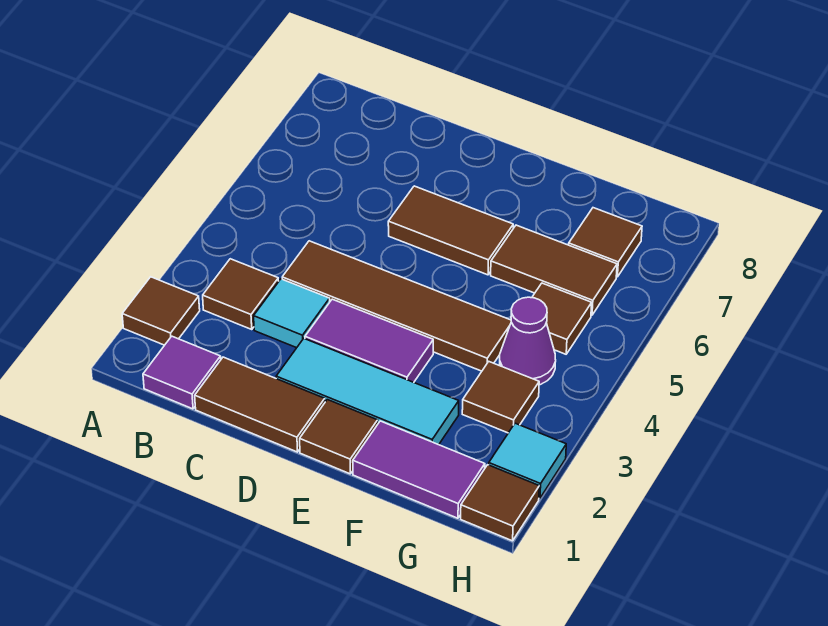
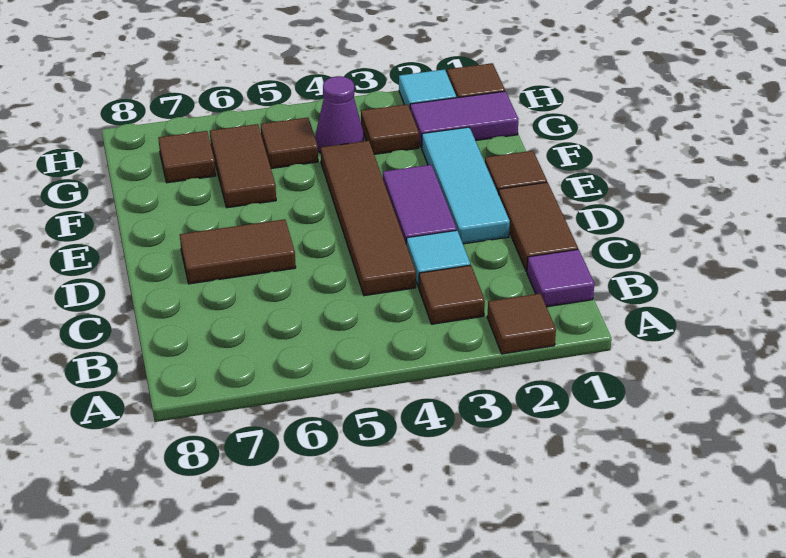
brown tile D6:E6 level 1 -> brown tile D6:D7 level 1
purple tile F1:G1 level 1 -> purple tile G1:G2 level 1

